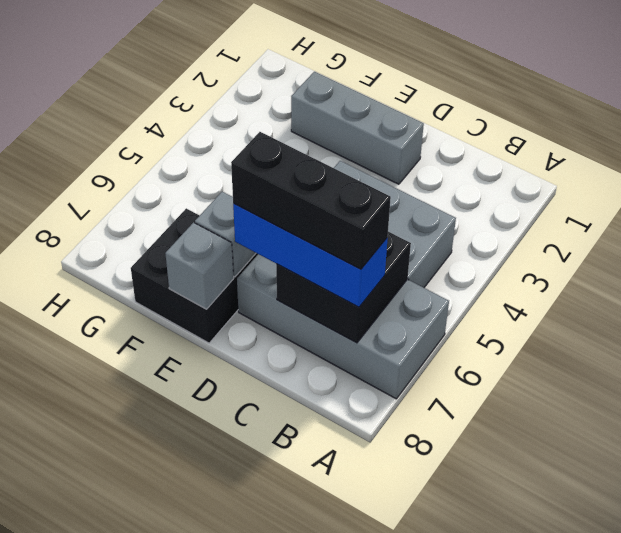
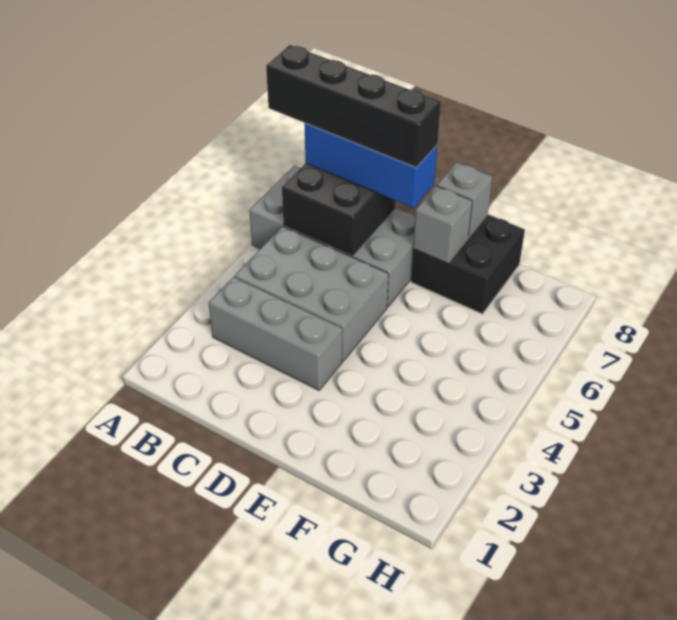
black brick B7:D7 level 4 -> black brick A7:D7 level 4
grey brick D2:F2 level 1 -> grey brick B3:D3 level 1

